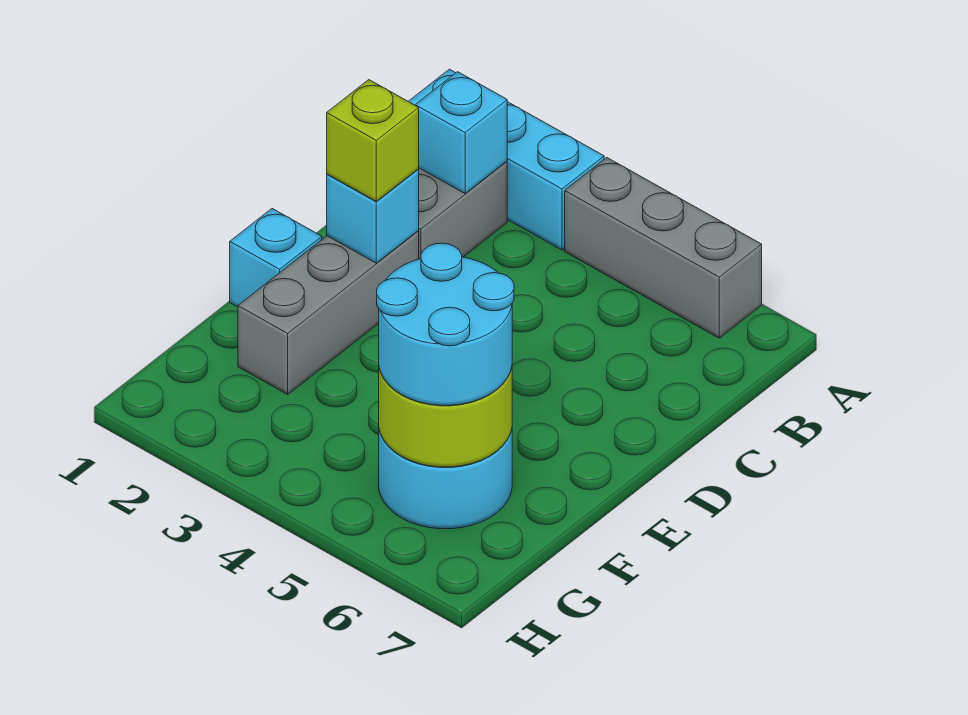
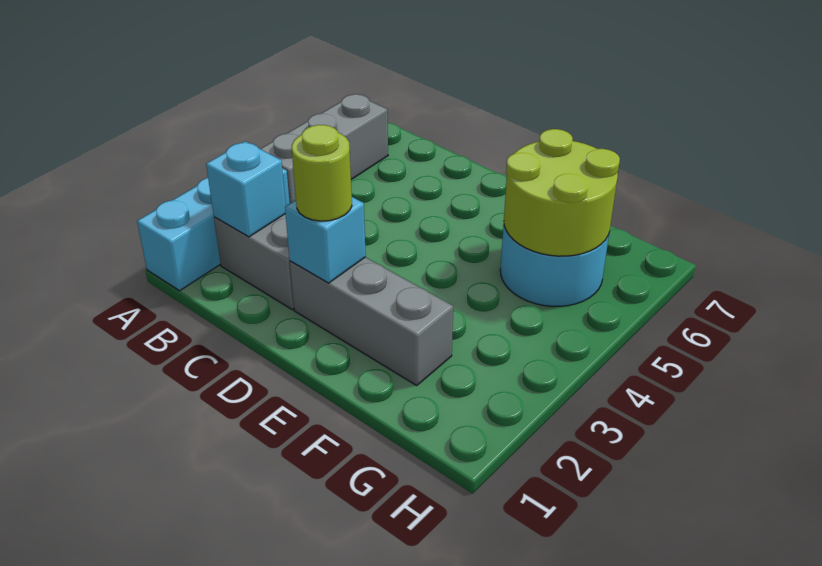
lime brick D2 level 3 -> lime round brick D2 level 3
cyan brick E1 level 1 -> none
cyan round brick F5:G6 level 3 -> none

